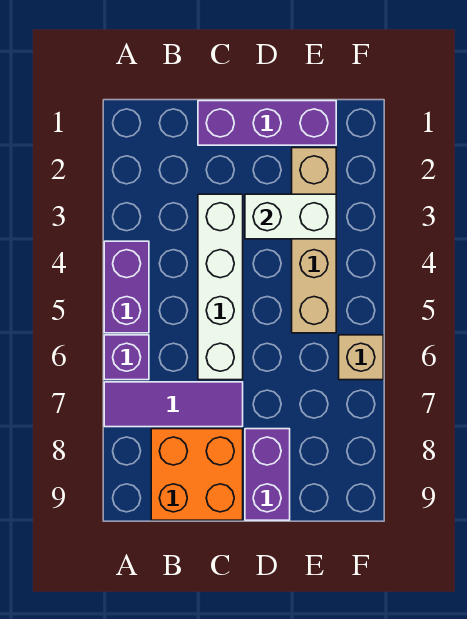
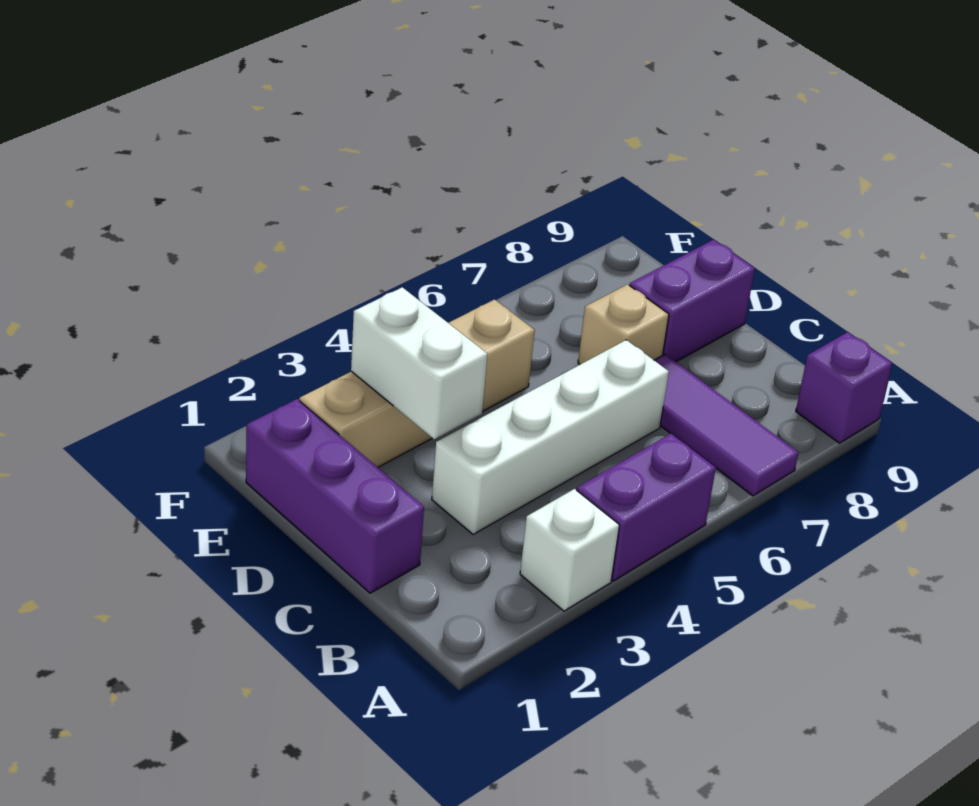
none -> white brick A3 level 1
purple brick A6 level 1 -> purple brick A9 level 1
orange brick B8:C9 level 1 -> none
tan brick F6 level 1 -> tan brick D7 level 1

